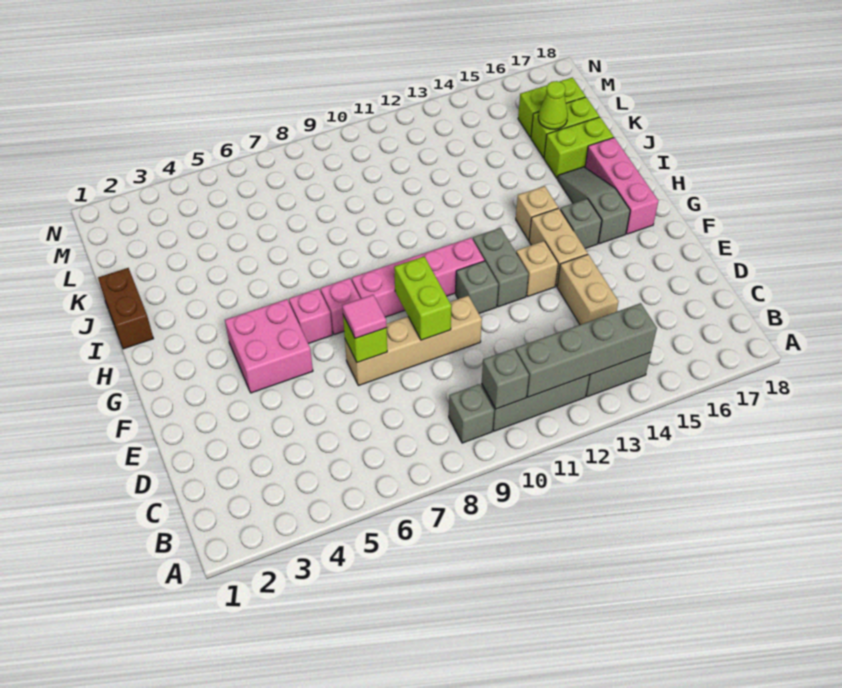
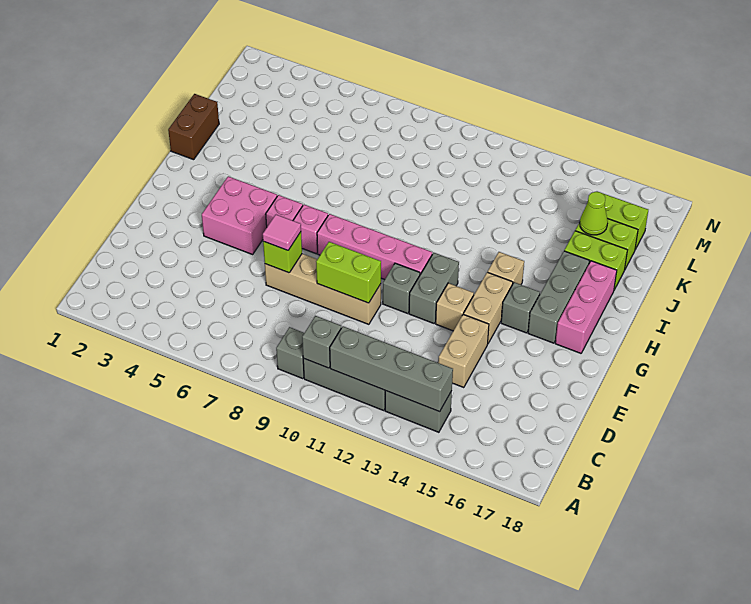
lime brick E9:F9 level 2 -> lime brick E9:E10 level 2
grey slope G16:I16 level 1 top G -> grey brick G16:I16 level 1

